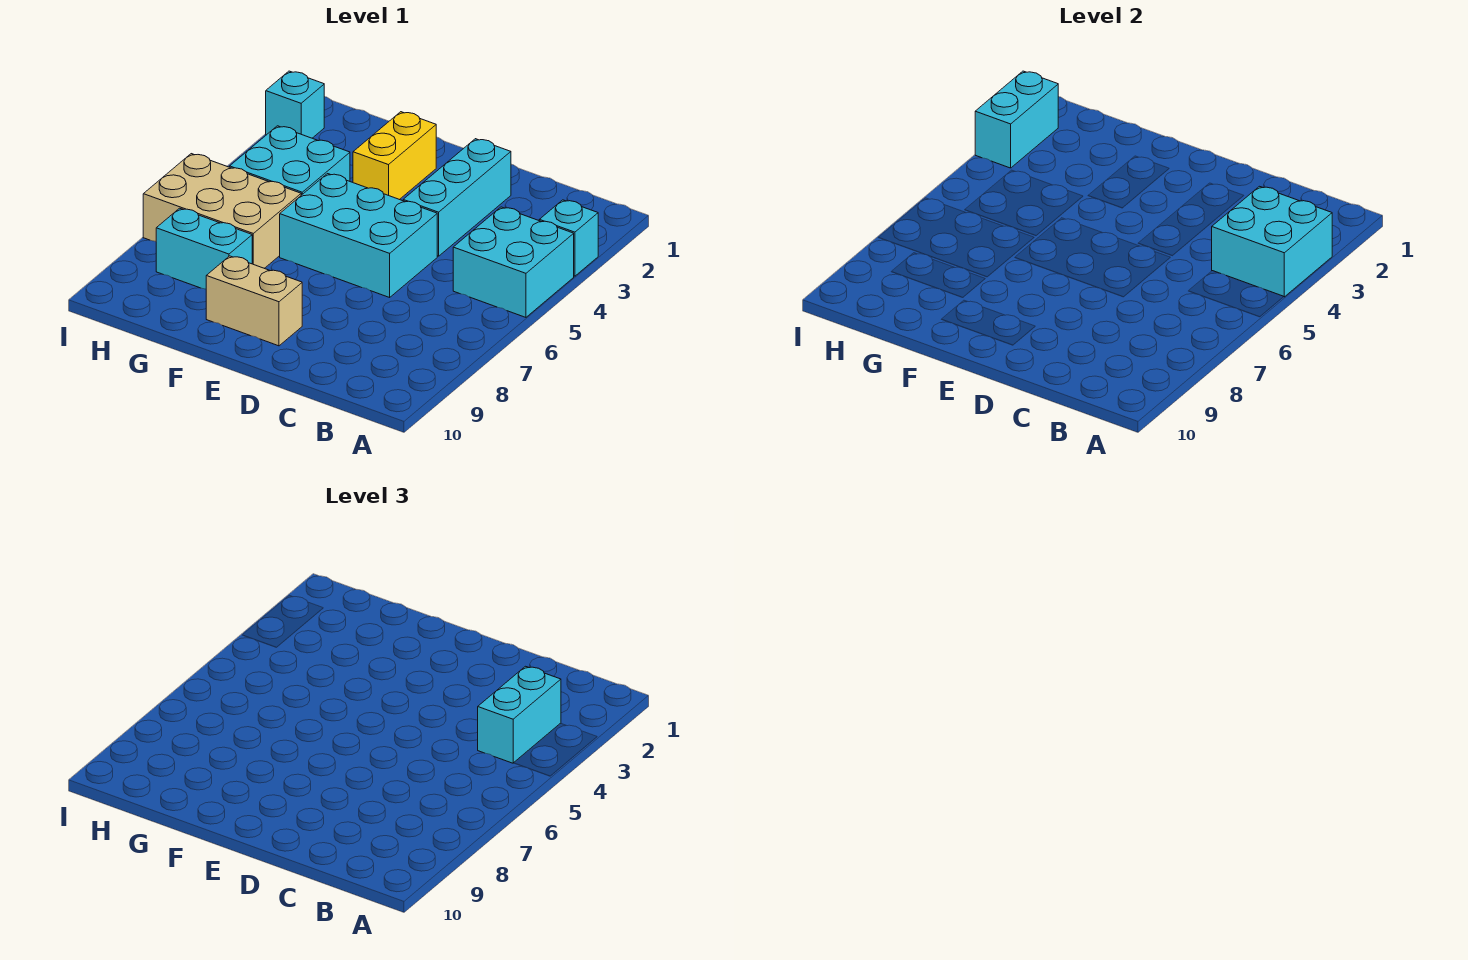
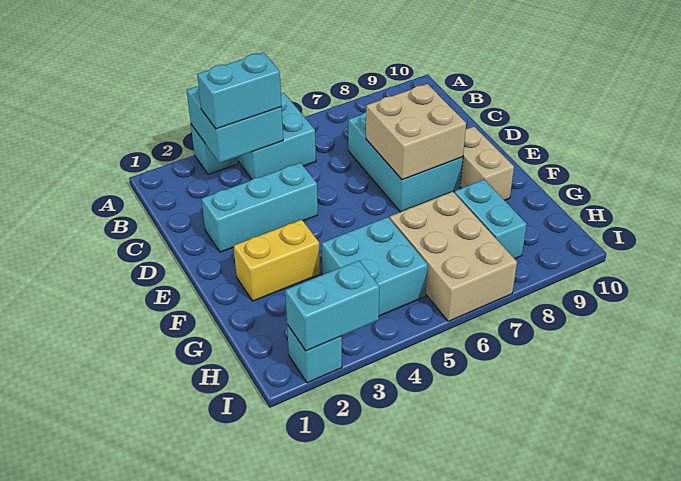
cyan brick D5:F6 level 1 -> cyan brick C7:E8 level 1
none -> tan brick D7:E8 level 2

